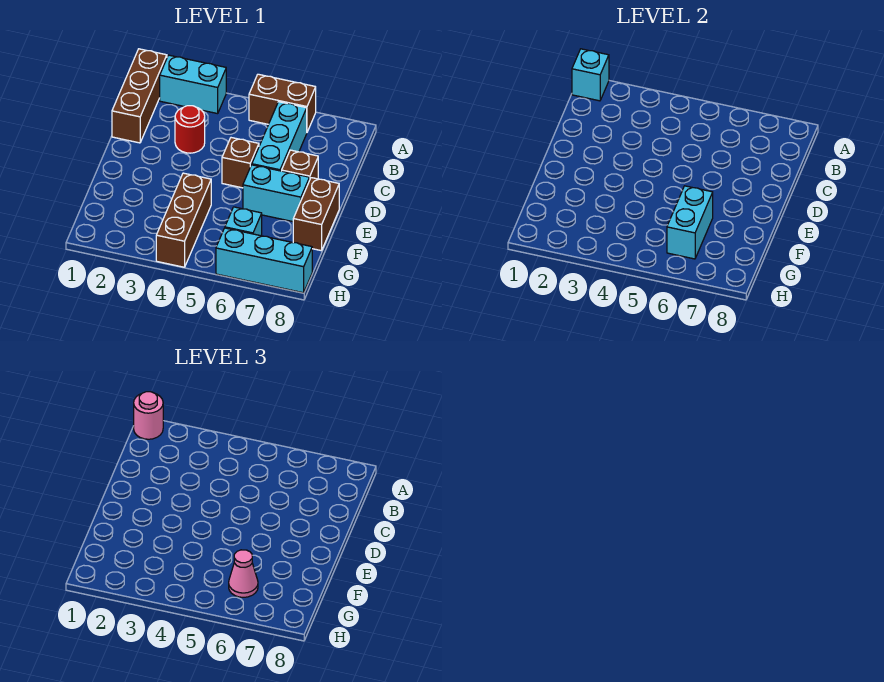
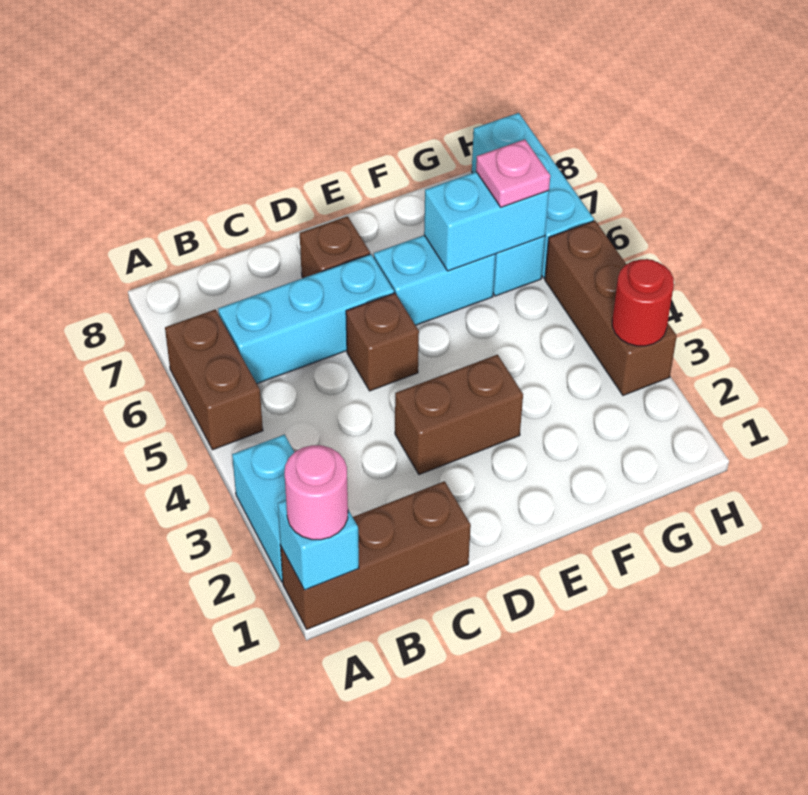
red round brick C3 level 1 -> red round brick H3 level 2
cyan brick E6:E7 level 1 -> cyan brick E6:F6 level 1
brown brick E8:F8 level 1 -> brown brick D3:E3 level 1
brown brick F4:H4 level 1 -> brown brick H3:H5 level 1
pink cone G6 level 3 -> pink plate G6 level 3

